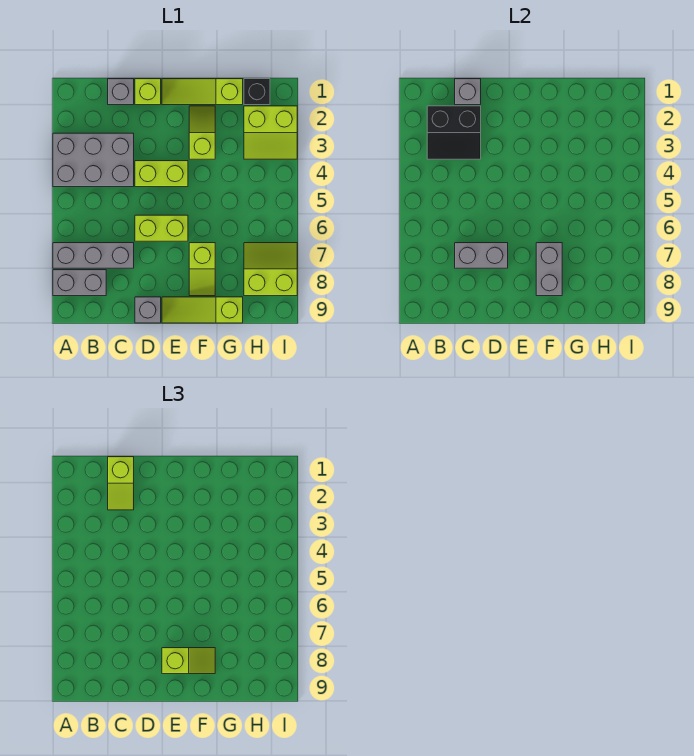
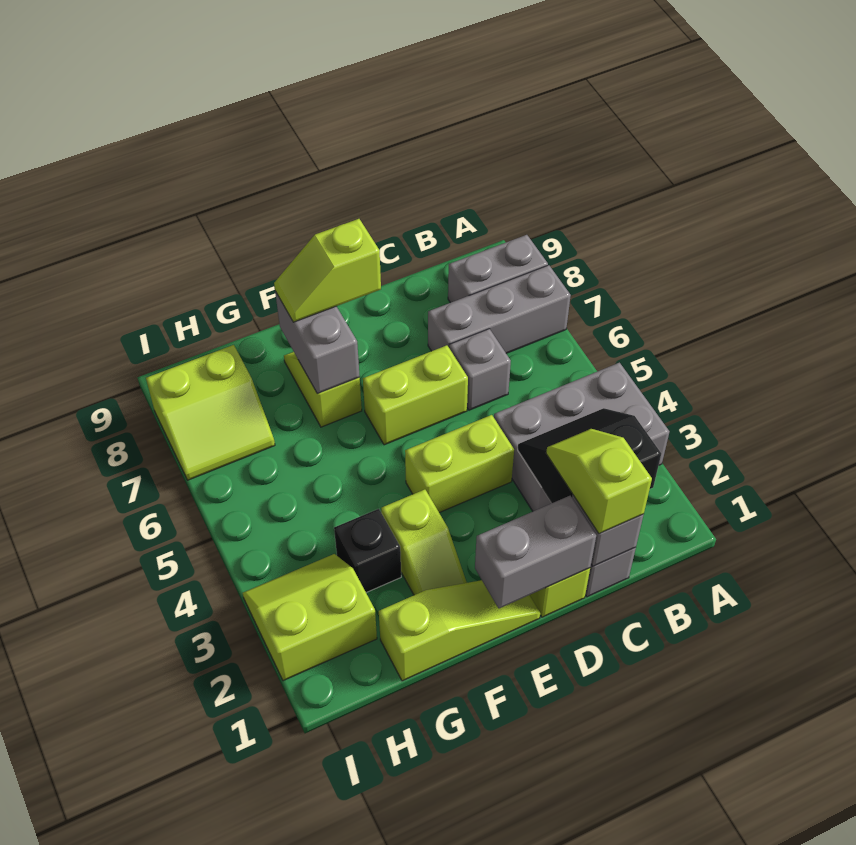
grey brick C7:D7 level 2 -> grey brick D1:E1 level 2
grey brick D9 level 1 -> grey brick C6 level 1
lime slope E9:G9 level 1 top G -> none
black brick H1 level 1 -> black brick G3 level 1

